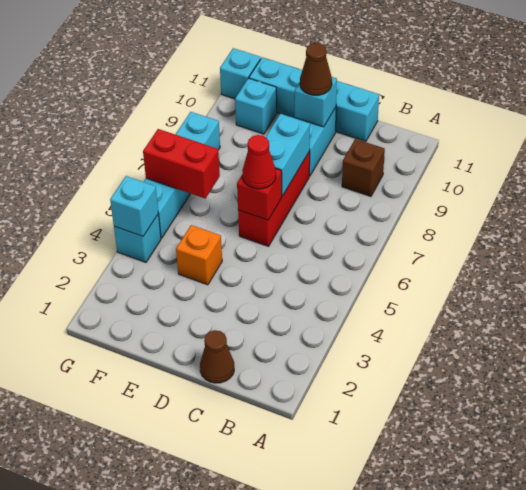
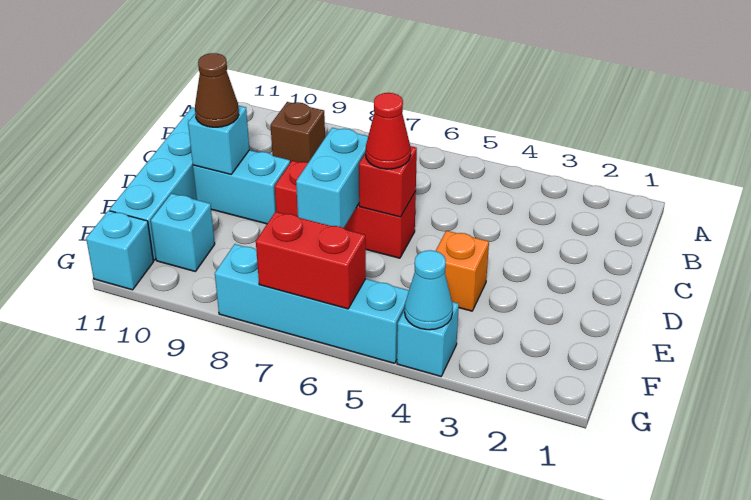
brown cone C1 level 1 -> none
cyan brick D7:D8 level 2 -> cyan brick D7:E7 level 2
red brick F6:G6 level 2 -> red brick G6:G7 level 2
cyan brick G4 level 2 -> cyan cone G4 level 2

